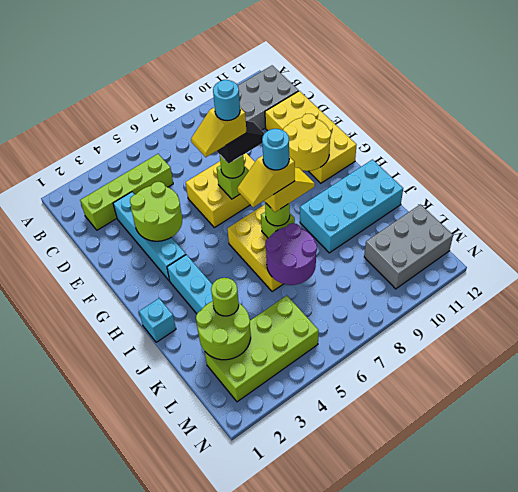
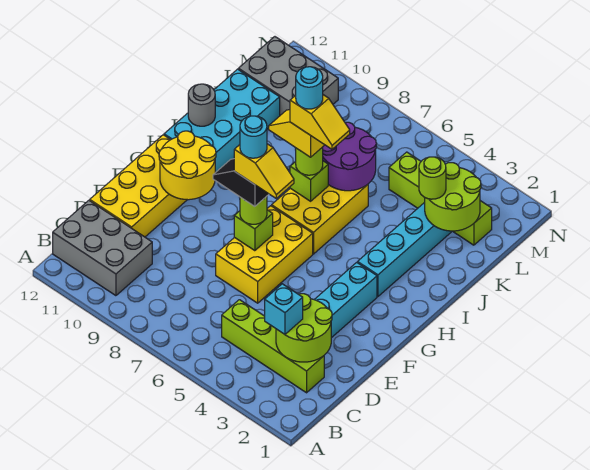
lime round brick E3:F4 level 2 -> lime round brick C2:D3 level 2
yellow brick E6:F8 level 1 -> yellow brick E6:G7 level 1
cyan brick I1 level 1 -> cyan brick C3 level 3
cyan brick I9:J12 level 1 -> cyan brick H11:K12 level 1
none -> grey round brick I12 level 2
lime brick L2:M5 level 1 -> lime brick L2:L5 level 1

